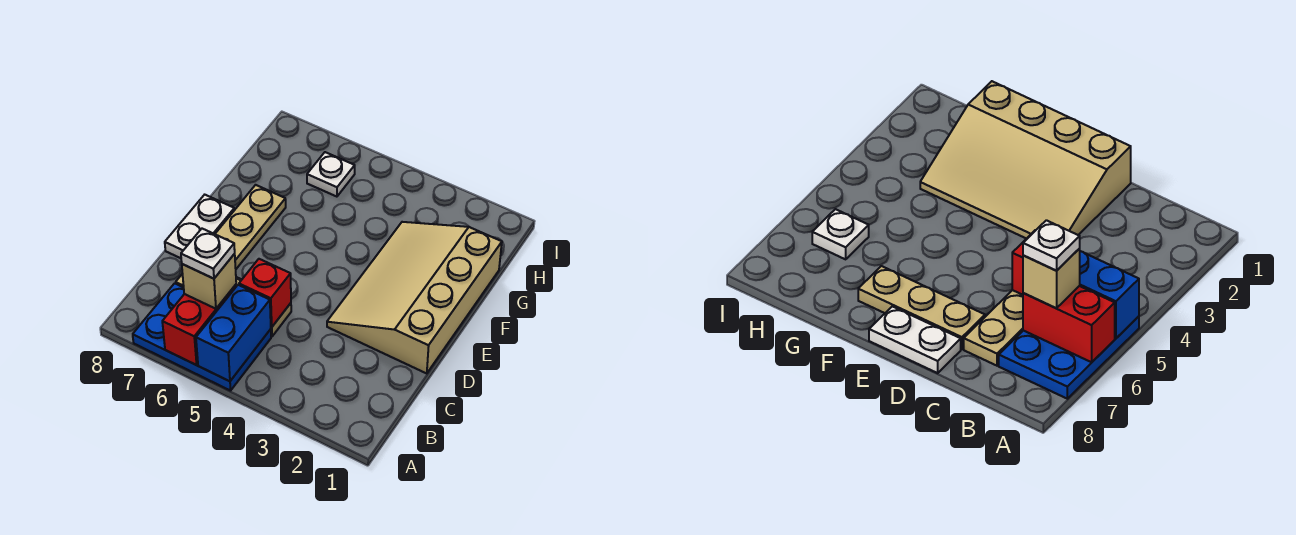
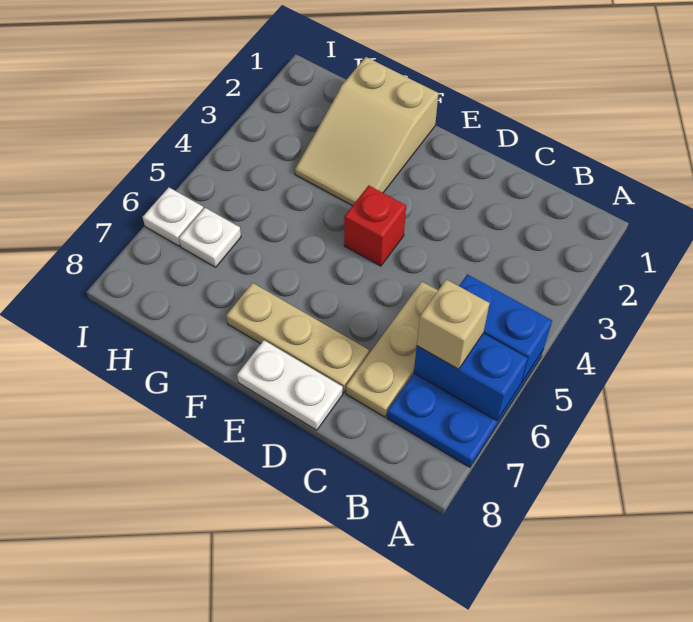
red brick A6:B6 level 2 -> blue brick A6:B6 level 2
white plate B6 level 4 -> white plate I6 level 1
red brick C5 level 2 -> red brick E4 level 1
tan slope D1:G3 level 1 top 1 -> tan slope F1:G3 level 1 top 1

